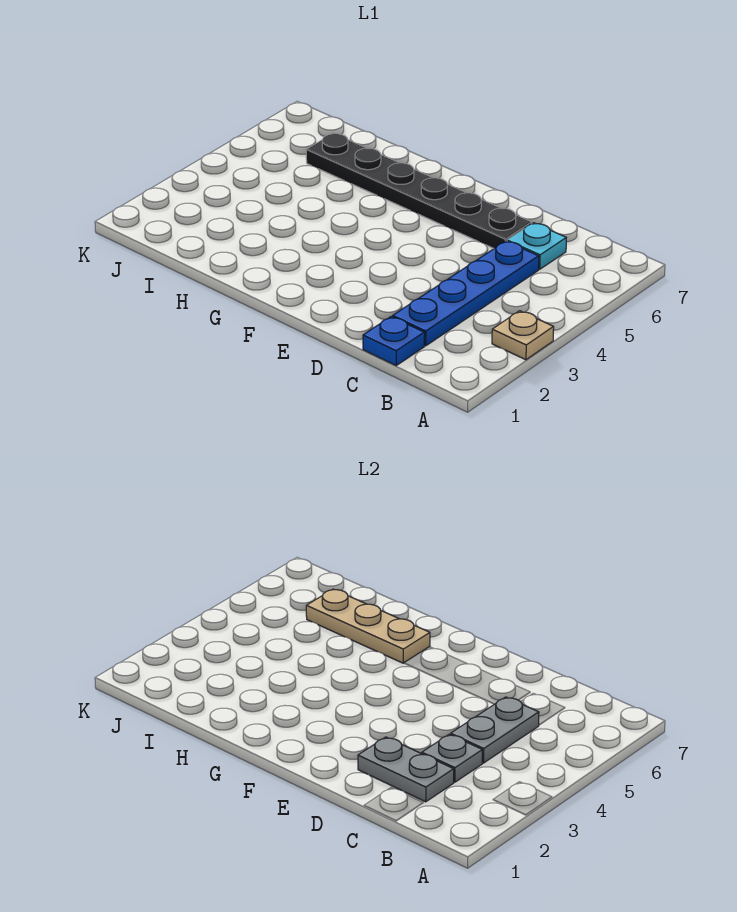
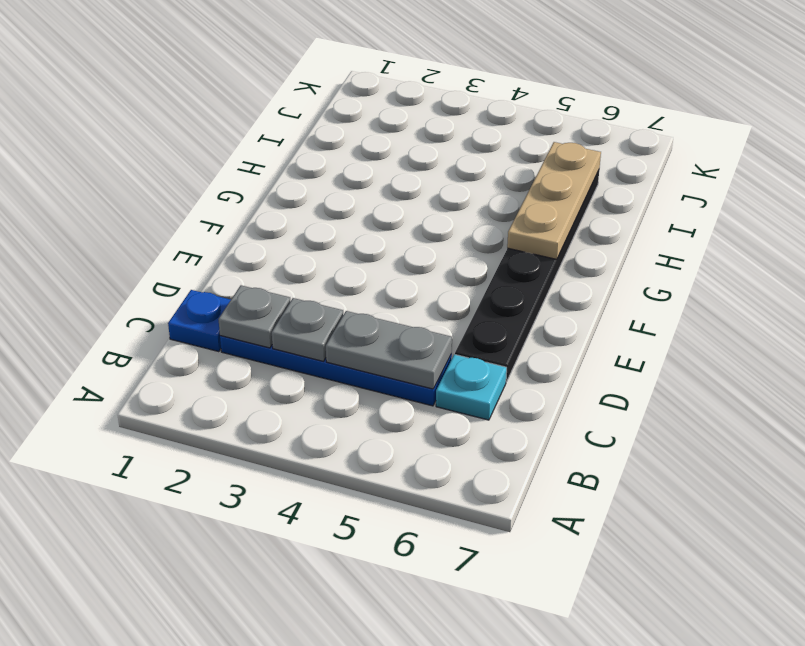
tan plate A3 level 1 -> none
grey plate C2:D2 level 2 -> grey plate C2 level 2

